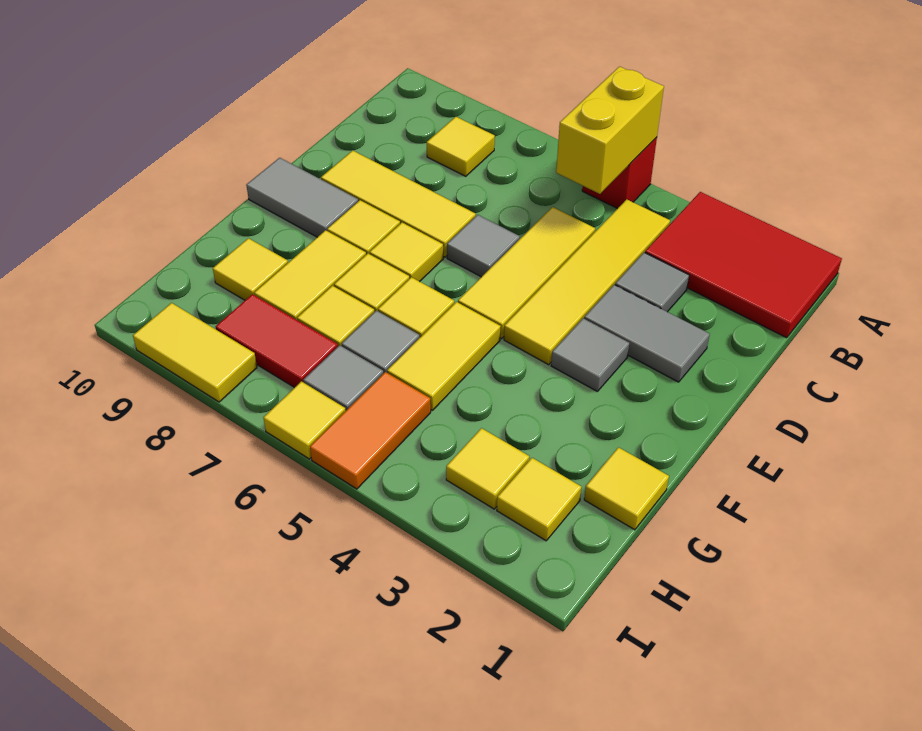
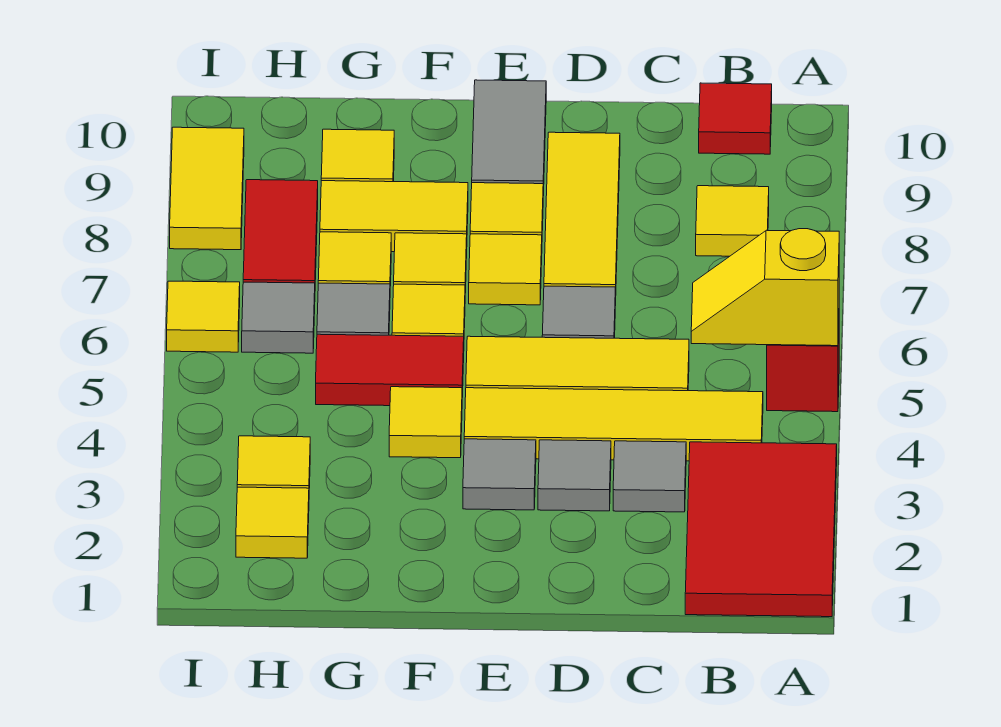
yellow brick A5:B5 level 2 -> yellow slope A5:B5 level 2 top A
none -> red tile B10 level 1
grey tile D2:D3 level 1 -> grey tile D3 level 1
yellow tile F5:G5 level 1 -> red tile F5:G5 level 1
yellow tile G1 level 1 -> yellow tile F4 level 1
orange tile H5:I5 level 1 -> none

